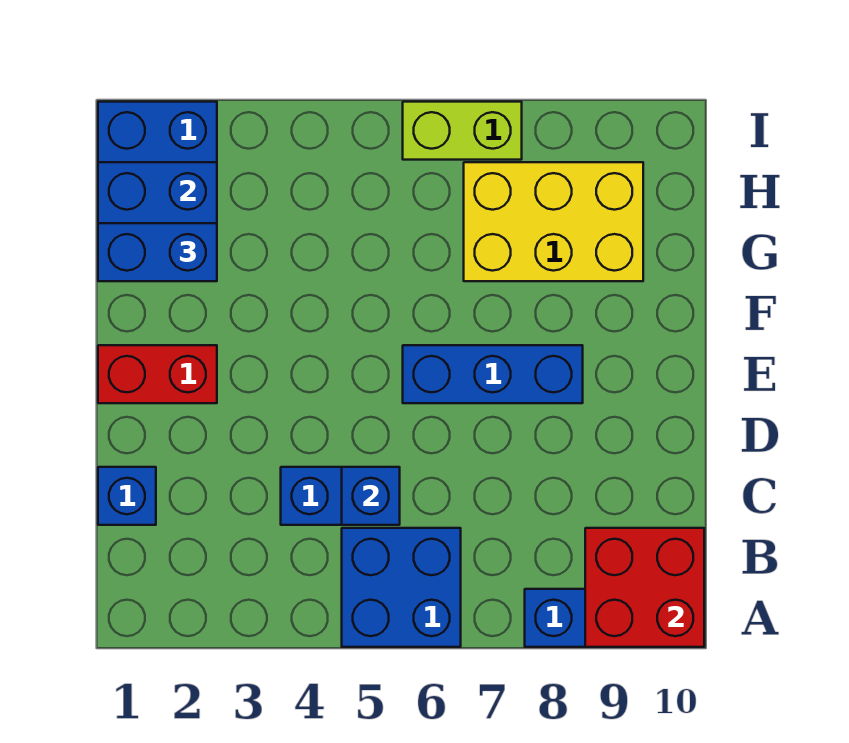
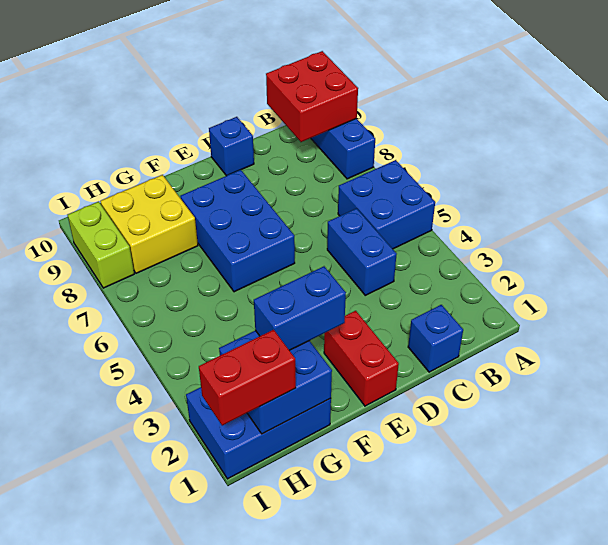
blue brick C5 level 2 -> blue brick D10 level 1
blue brick E6:E8 level 1 -> blue brick E6:F8 level 1
blue brick G1:G2 level 3 -> blue brick F2:G2 level 3
yellow brick G7:H9 level 1 -> yellow brick G8:H9 level 1
none -> red brick H1:I1 level 3
lime brick I6:I7 level 1 -> lime brick I8:I9 level 1

